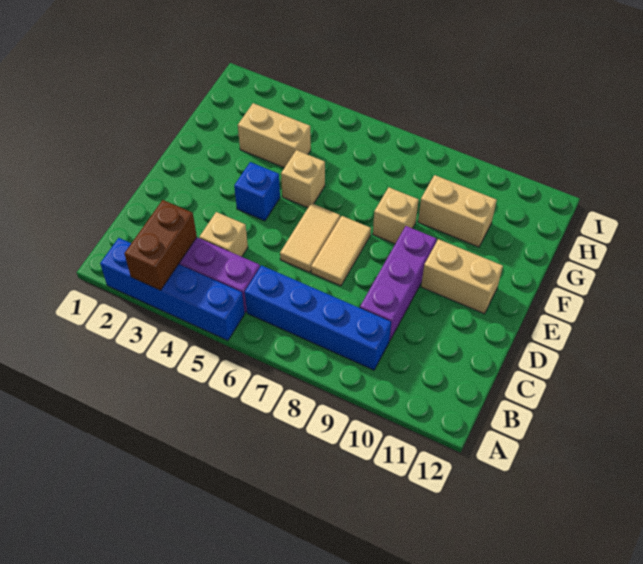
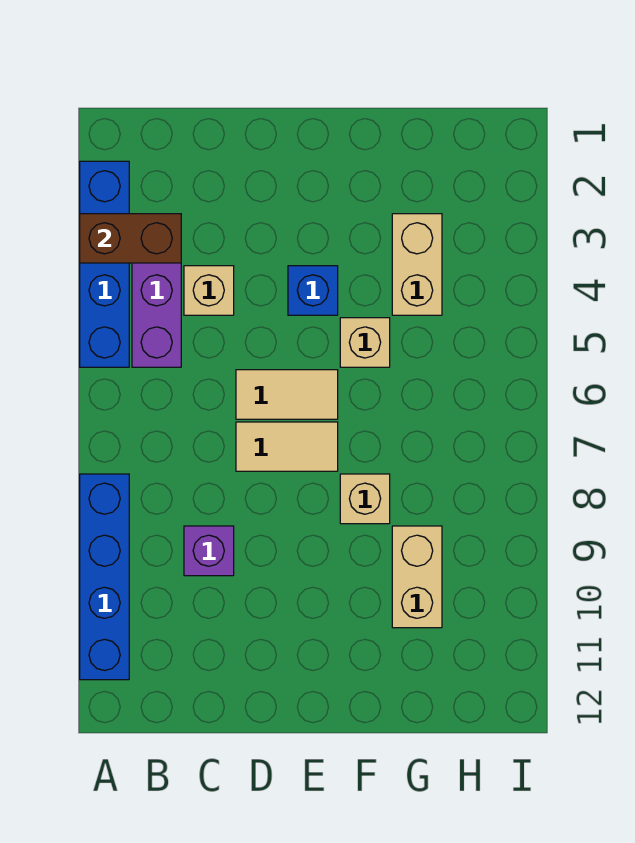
blue brick B6:B9 level 1 -> blue brick A8:A11 level 1
purple brick C9:E9 level 1 -> purple brick C9 level 1
tan brick E10:E11 level 1 -> none

